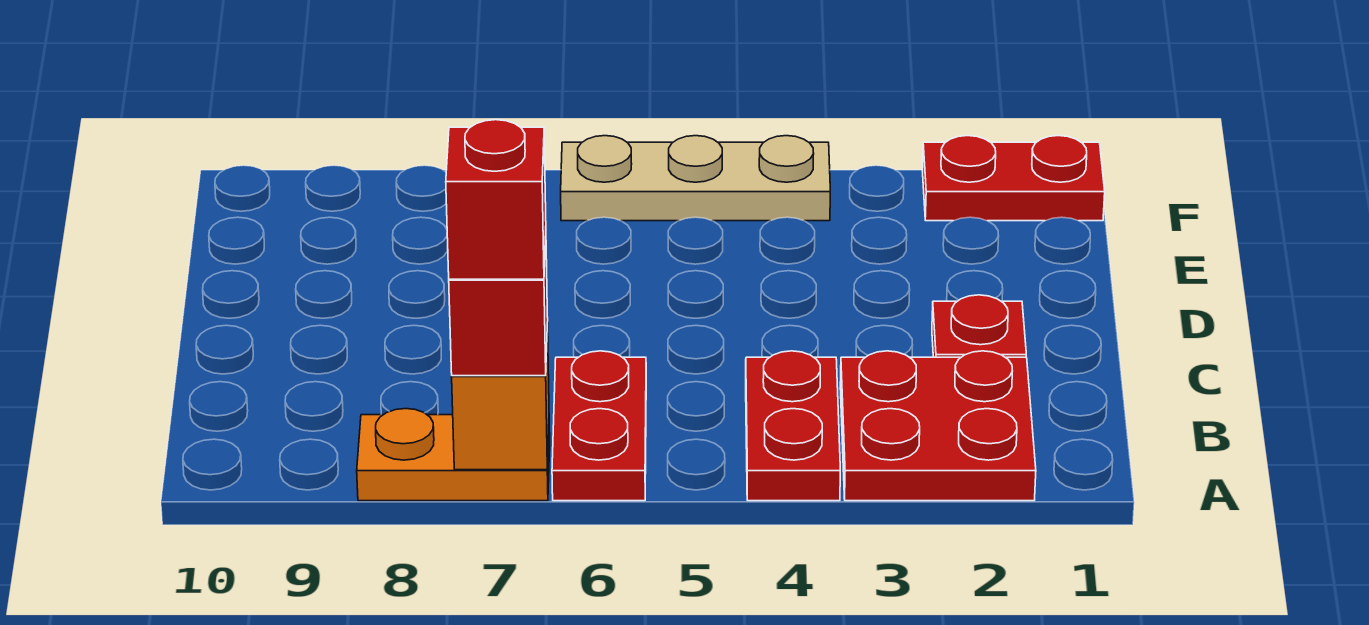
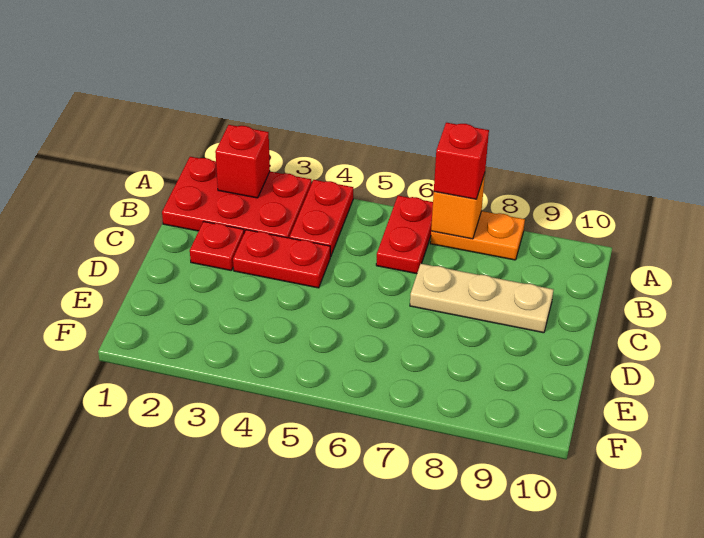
red plate A2:B3 level 1 -> red plate A1:B3 level 1
red brick A7 level 4 -> red brick A2 level 2
red plate F1:F2 level 1 -> red plate C3:C4 level 1
tan plate F4:F6 level 1 -> tan plate C7:C9 level 1

